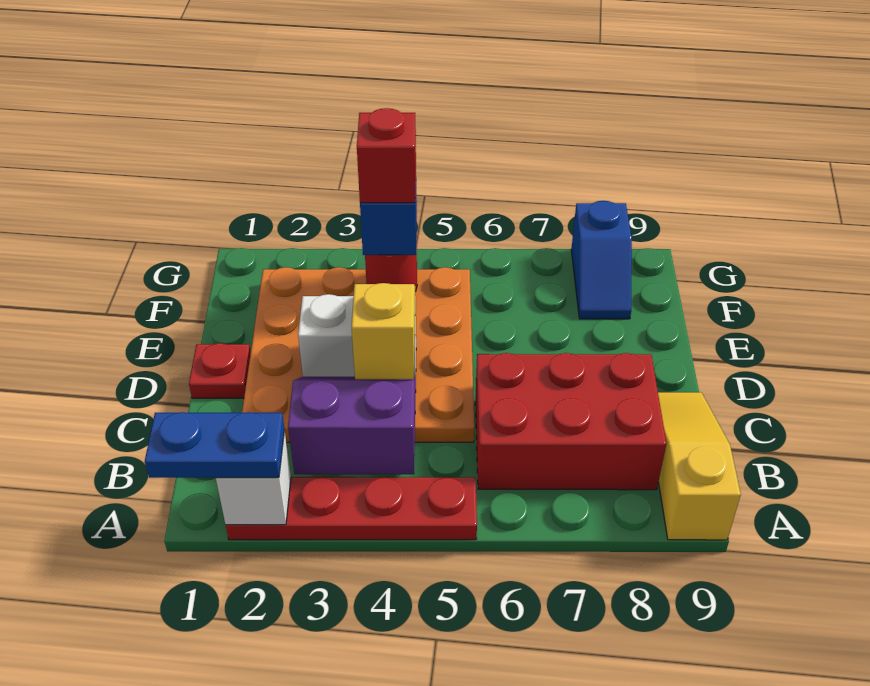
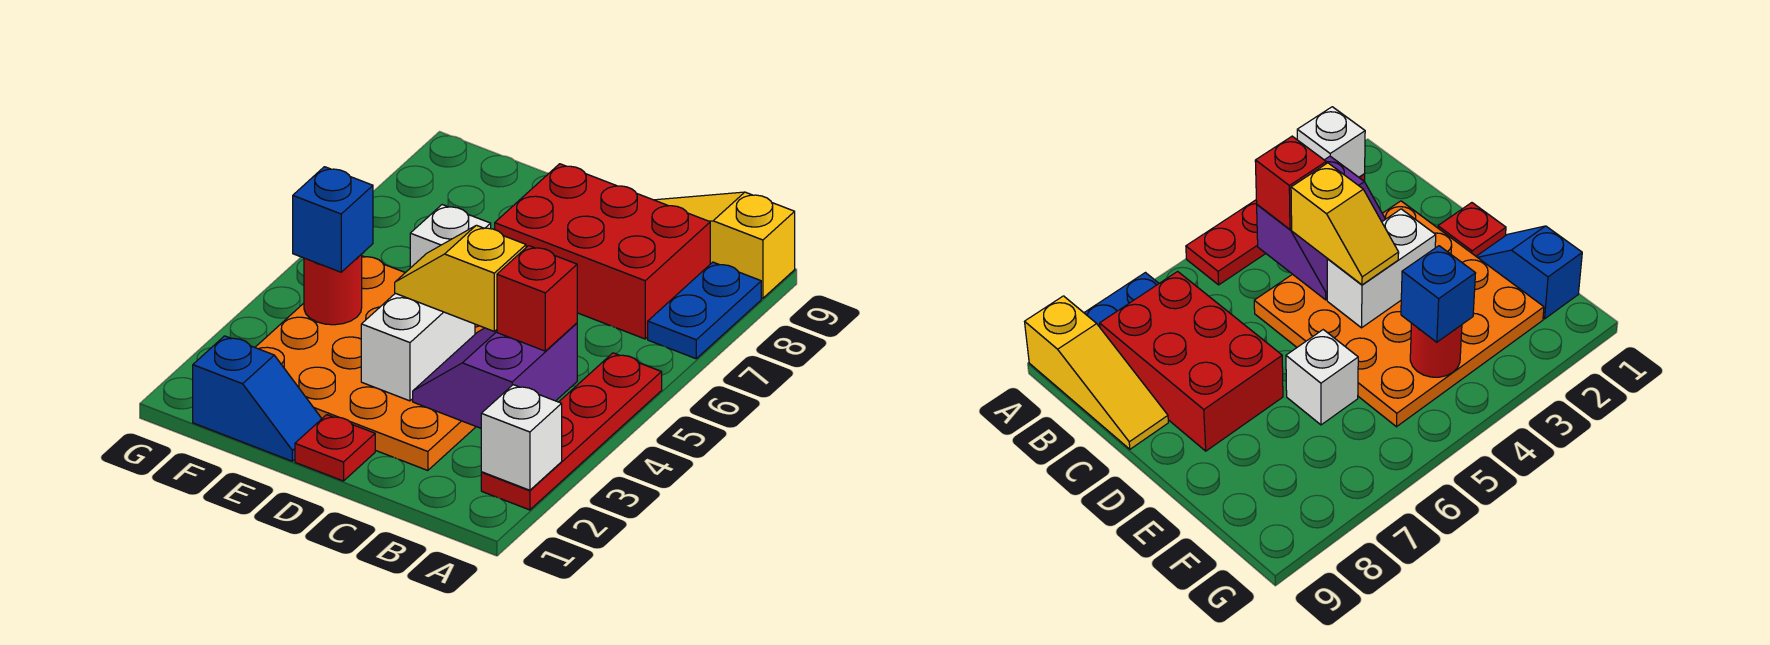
blue plate A1:A2 level 3 -> blue plate A7:A8 level 1
red brick B6:C8 level 1 -> red brick B7:D8 level 1
none -> white brick E6 level 1
red brick F4 level 4 -> red brick B4 level 3
blue slope F8:G8 level 1 top G -> blue slope E1:F1 level 1 top F

